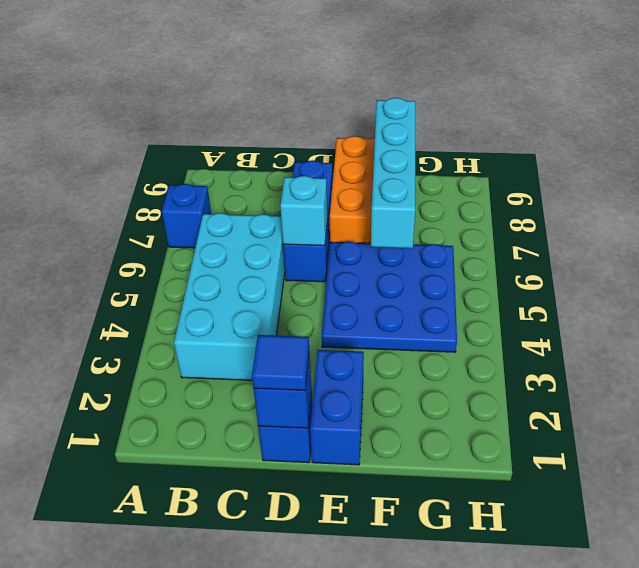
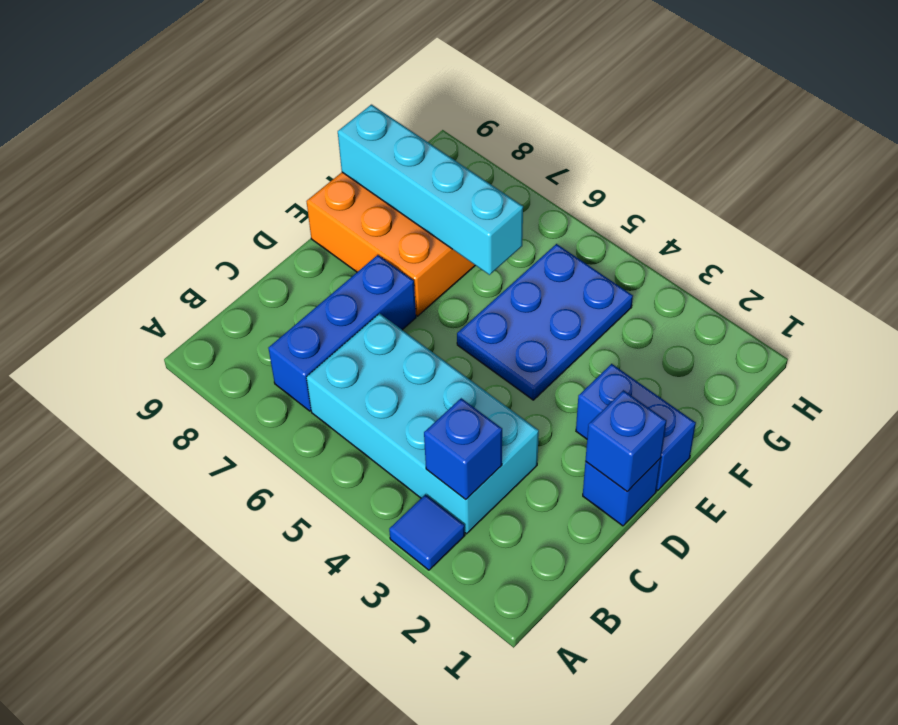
blue brick A7 level 1 -> blue brick B3 level 2
blue tile D1 level 3 -> blue tile A3 level 1
blue brick D6:D8 level 1 -> blue brick B7:D7 level 1
cyan brick D6 level 2 -> none
blue plate E4:G6 level 1 -> blue plate E4:G5 level 1

